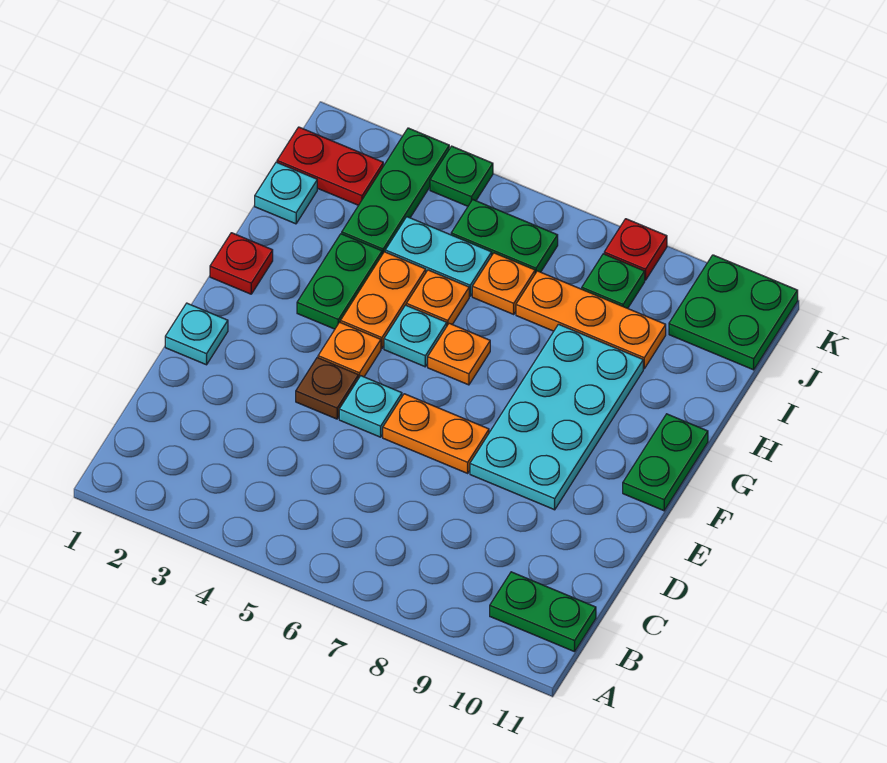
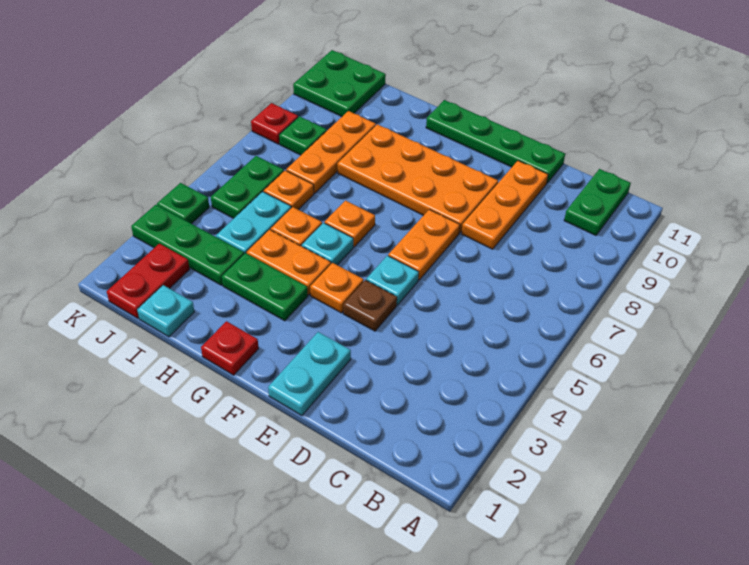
none -> orange plate D8:D10 level 1
cyan plate E1 level 1 -> cyan plate E1:E2 level 1
cyan plate E8:H9 level 1 -> orange plate E8:H9 level 1
green plate F11:G11 level 1 -> green plate D11:G11 level 1

